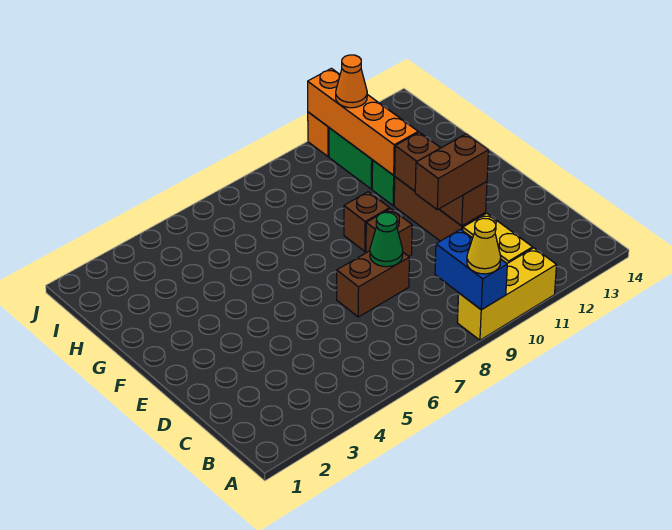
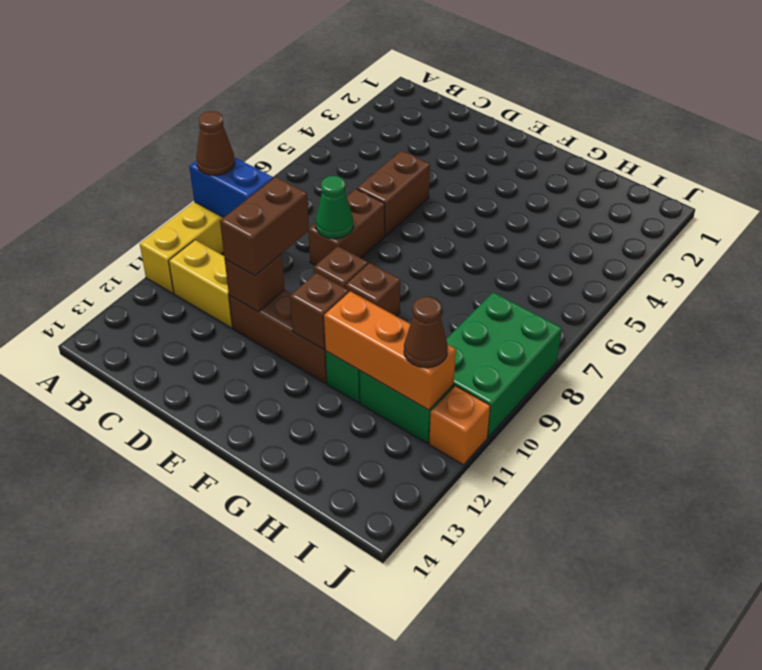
yellow cone A9 level 3 -> brown cone A9 level 3
none -> brown brick D5:D6 level 1
orange brick G11:J11 level 2 -> orange brick G11:I11 level 2
none -> green brick I8:J10 level 1
orange cone I11 level 3 -> brown cone I11 level 3

